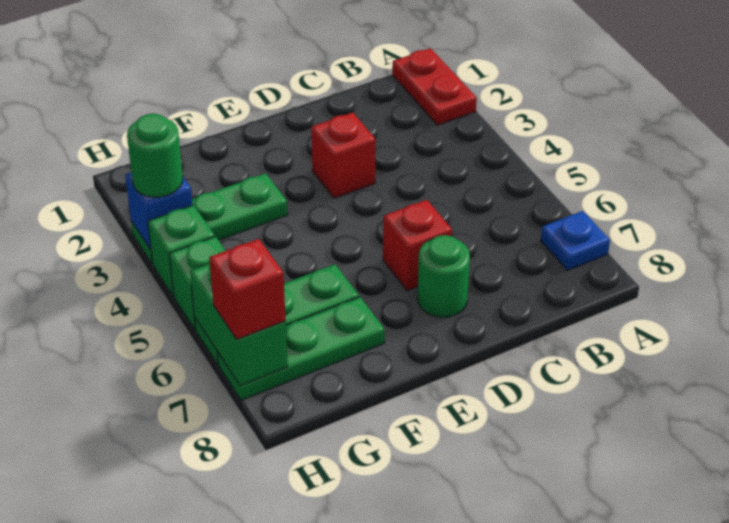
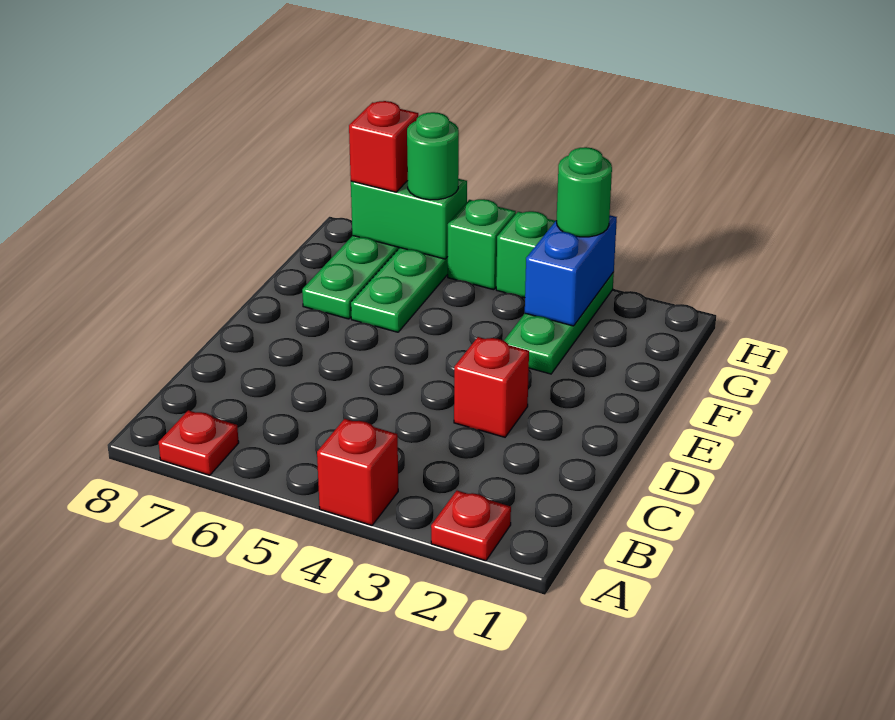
red plate A1:A2 level 1 -> red plate A2 level 1
blue plate A7 level 1 -> red plate A7 level 1
red brick D6 level 1 -> red brick A4 level 1
green round brick D7 level 1 -> green round brick H6 level 3
blue brick H3 level 2 -> blue brick G3:H3 level 2

